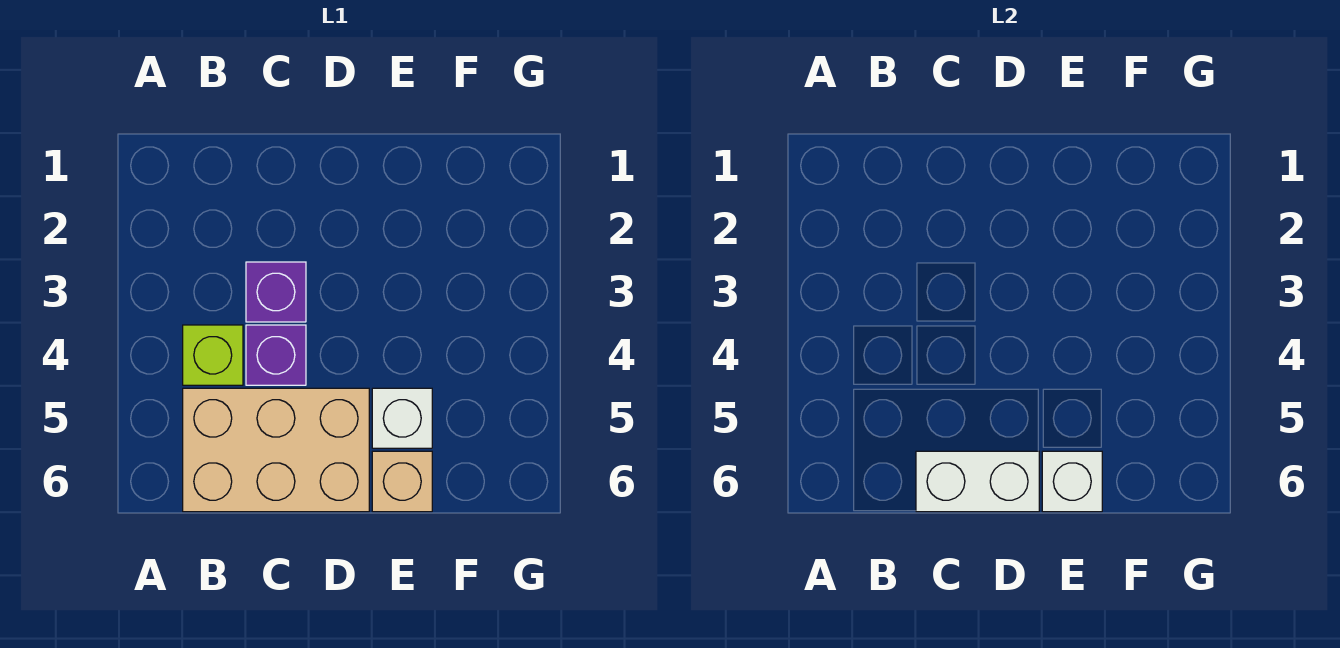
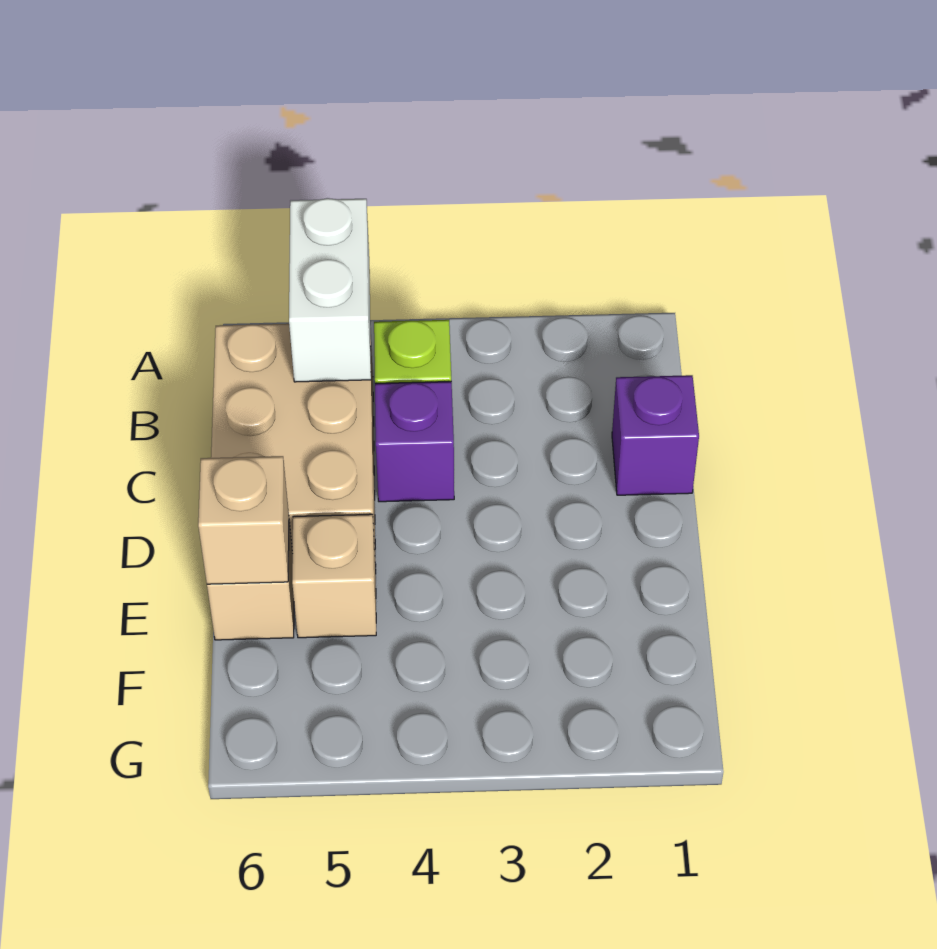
purple brick C3 level 1 -> purple brick C1 level 1
white brick C6:D6 level 2 -> white brick A5:B5 level 2
white brick E5 level 1 -> tan brick E5 level 1
white brick E6 level 2 -> tan brick E6 level 2

